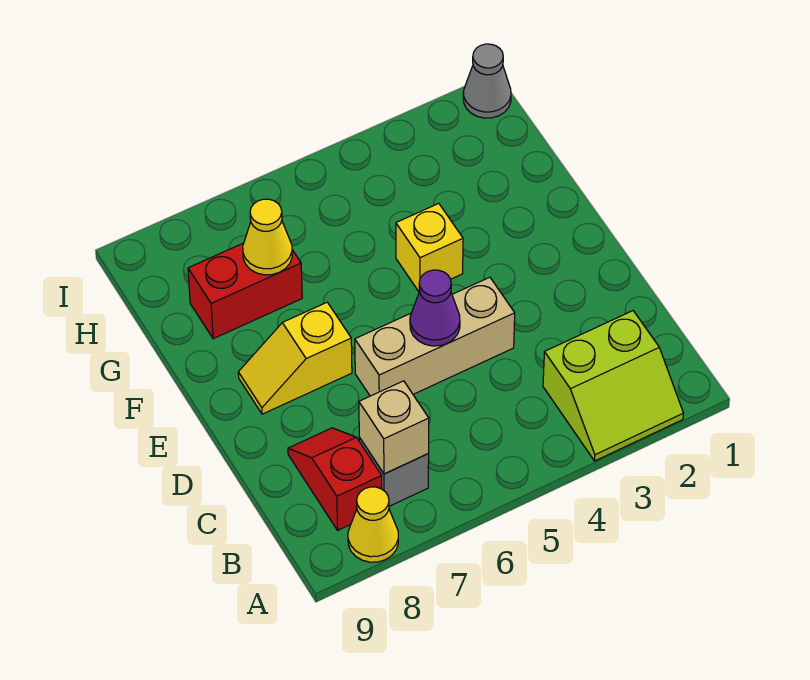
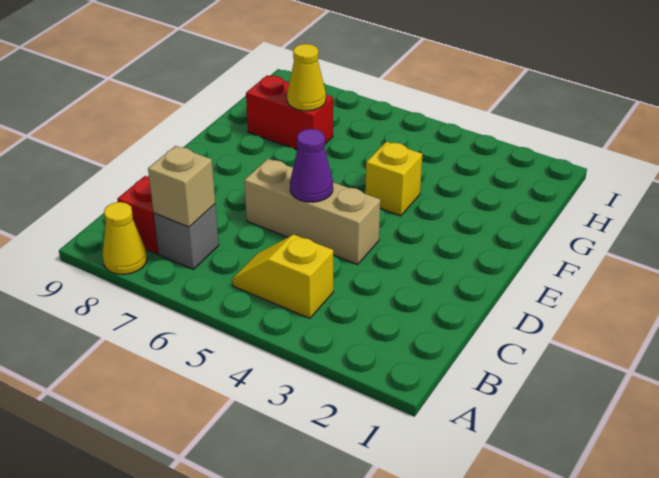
lime slope A2:B3 level 1 top B -> none
yellow slope E7:E8 level 1 top 7 -> yellow slope B4:B5 level 1 top 4
grey cone I1 level 1 -> none

